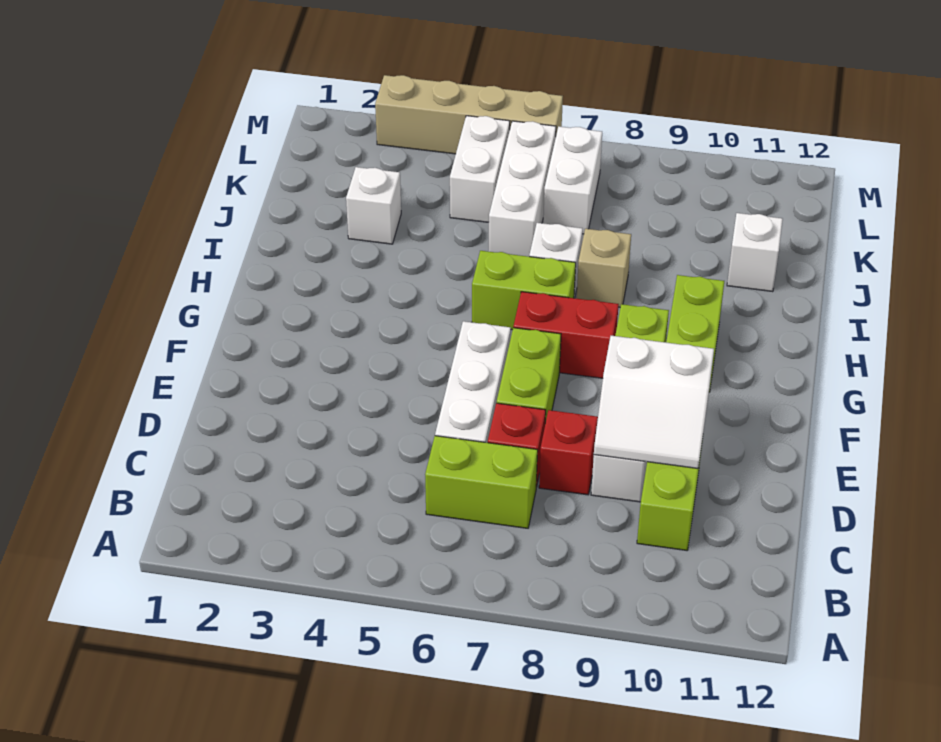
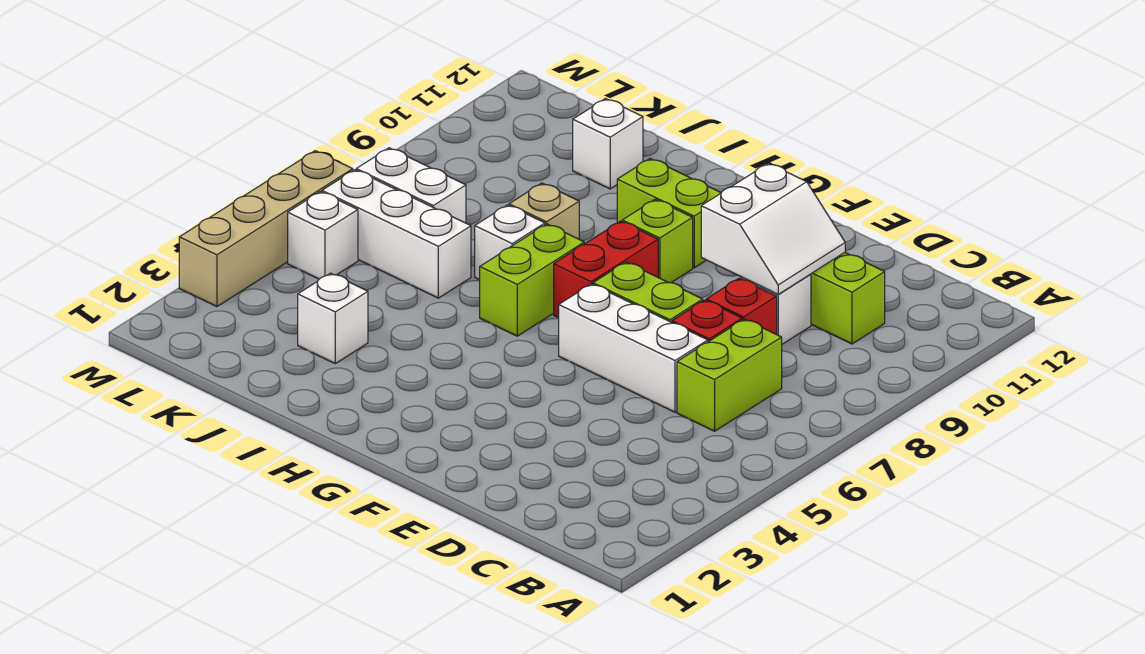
white brick K5:L5 level 1 -> white brick L5 level 1

